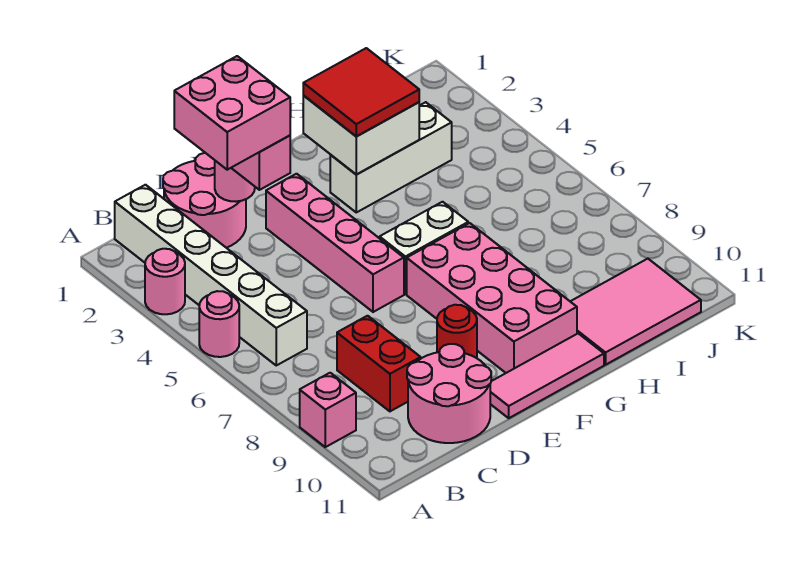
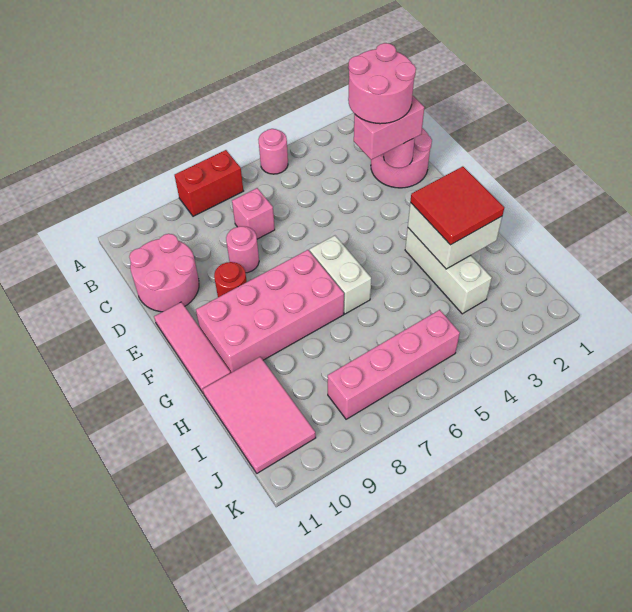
pink round brick A3 level 1 -> pink round brick D8 level 1
pink brick A9 level 1 -> pink brick C7 level 1
white brick B1:B6 level 1 -> none
pink brick C2:D3 level 4 -> pink round brick C2:D3 level 4
red brick C8:C9 level 1 -> red brick A7:A8 level 1
pink brick E3:E6 level 1 -> pink brick J5:J8 level 1

